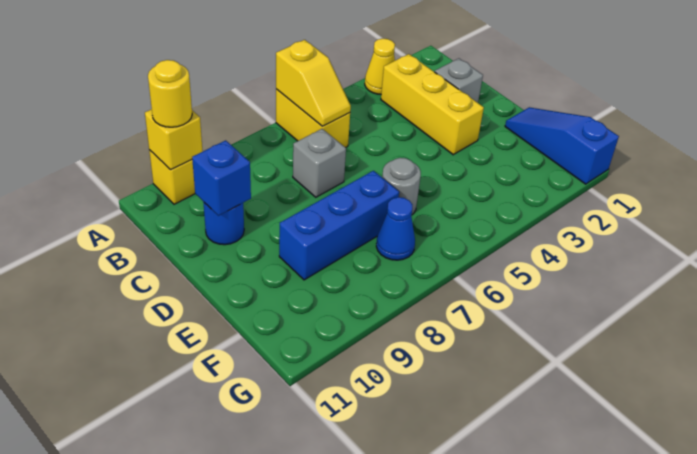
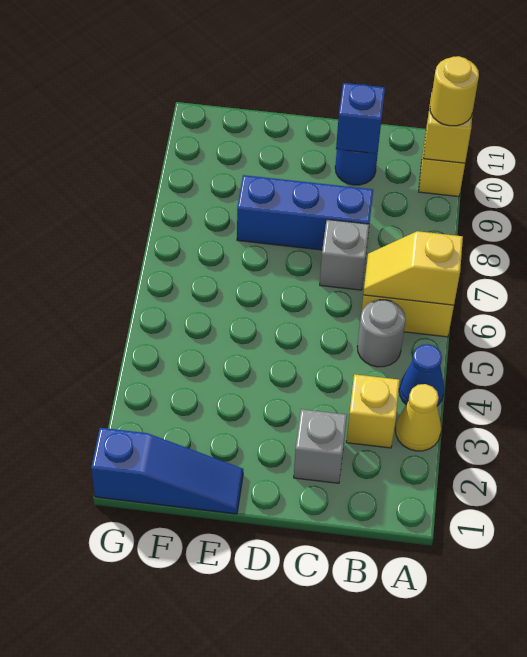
yellow brick B3:D3 level 1 -> yellow brick B3 level 1
grey round brick E6 level 1 -> grey round brick B5 level 1
blue brick E7:E9 level 1 -> blue brick C8:E8 level 1
blue cone F7 level 1 -> blue cone A4 level 1

